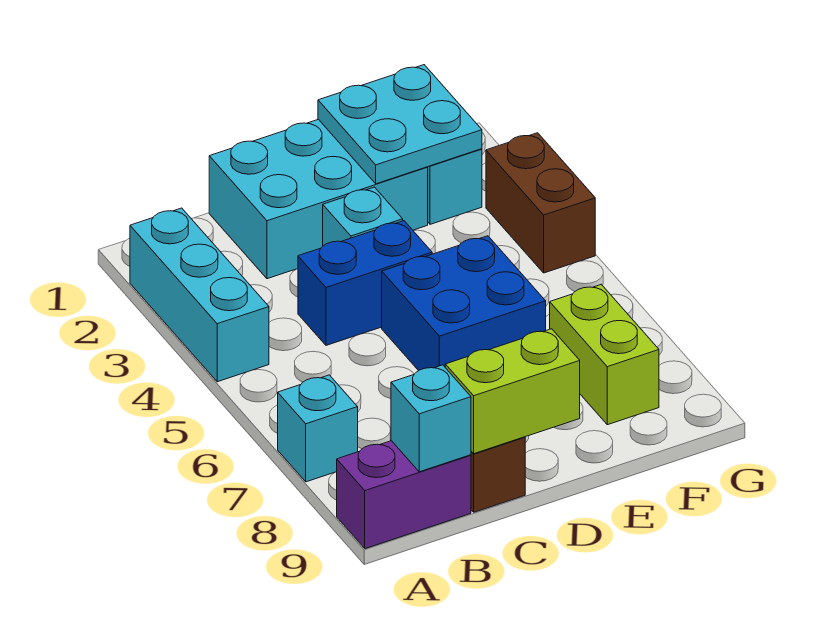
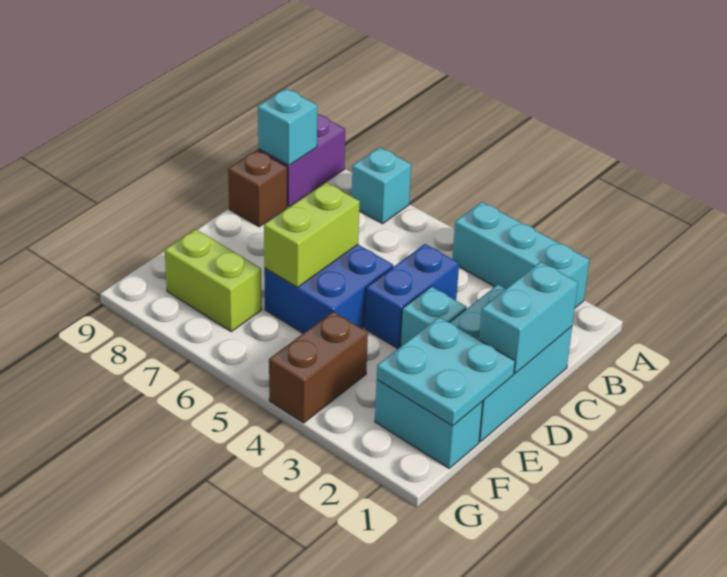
none -> cyan brick C1:D1 level 2
lime brick C9:D9 level 2 -> lime brick D6:E6 level 2
brown brick G3:G4 level 1 -> brown brick F4:G4 level 1

